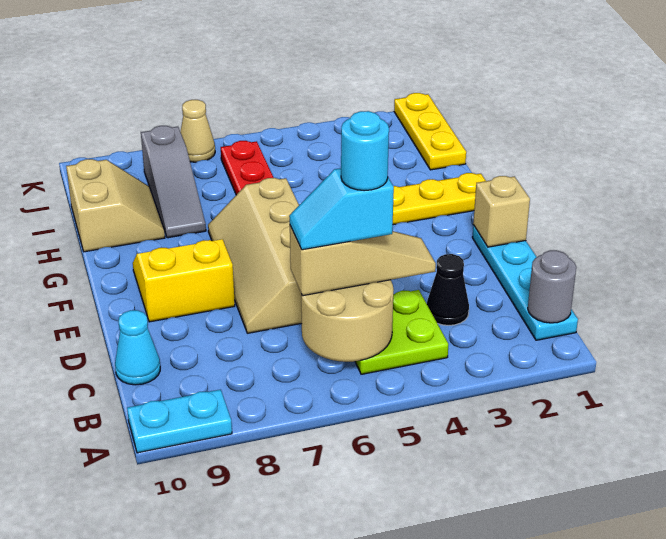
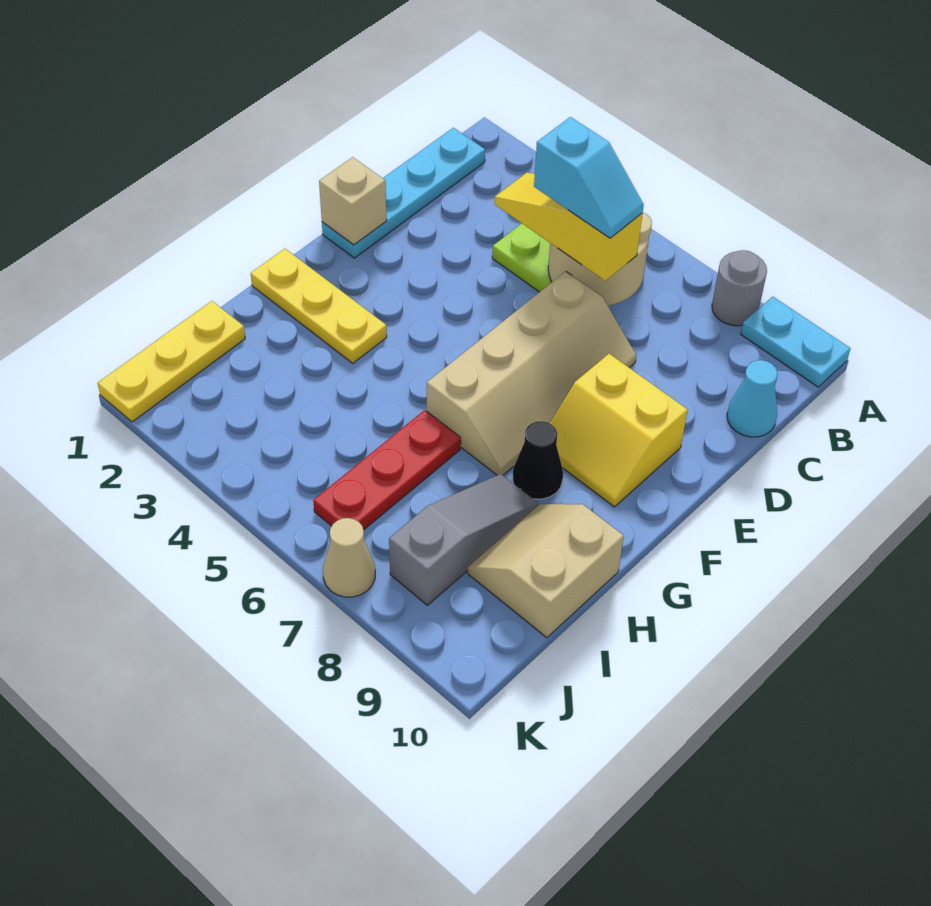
grey round brick B1 level 2 -> grey round brick A8 level 1
black cone C3 level 1 -> black cone G8 level 1
tan slope C4:C6 level 3 top 6 -> yellow slope C4:C6 level 3 top 6
cyan round brick C5 level 5 -> none

